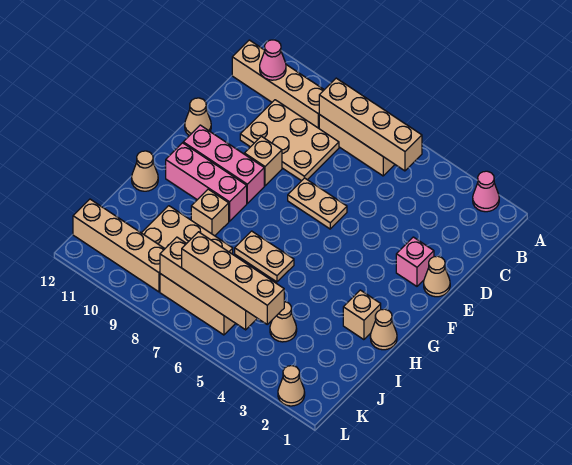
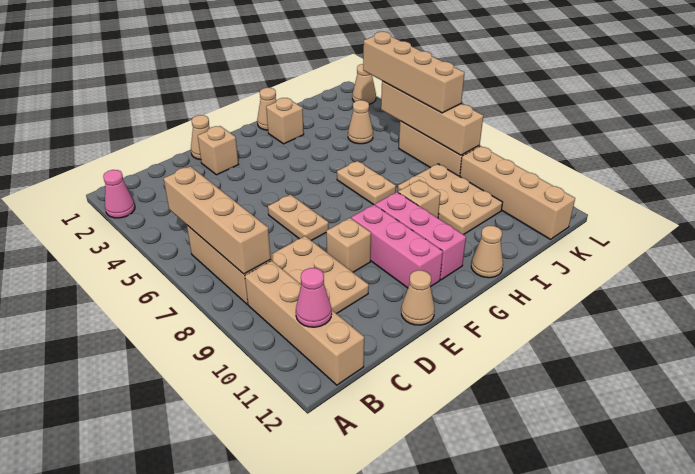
pink brick E2 level 1 -> tan brick E2 level 1

